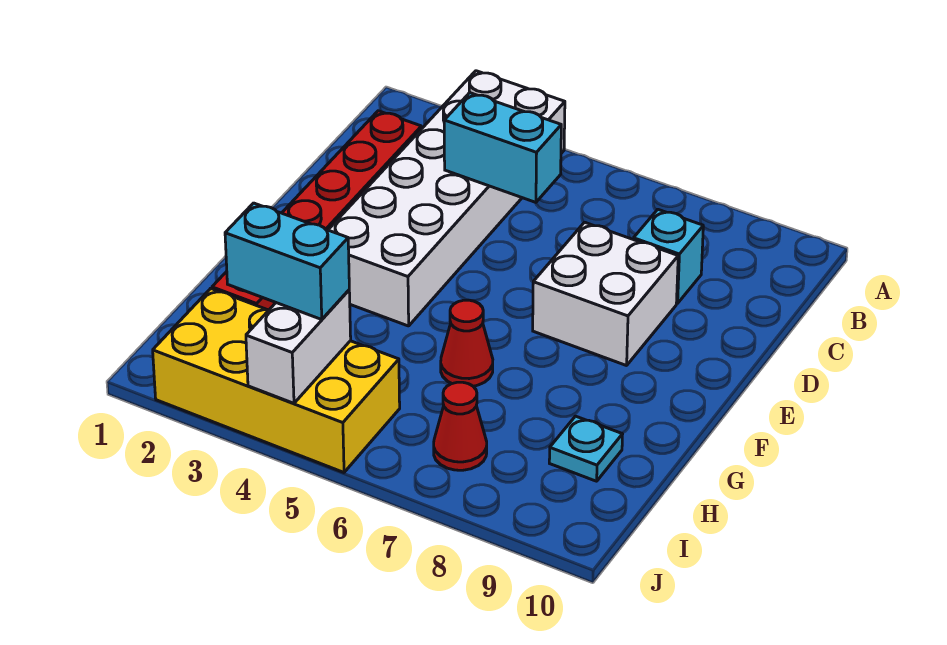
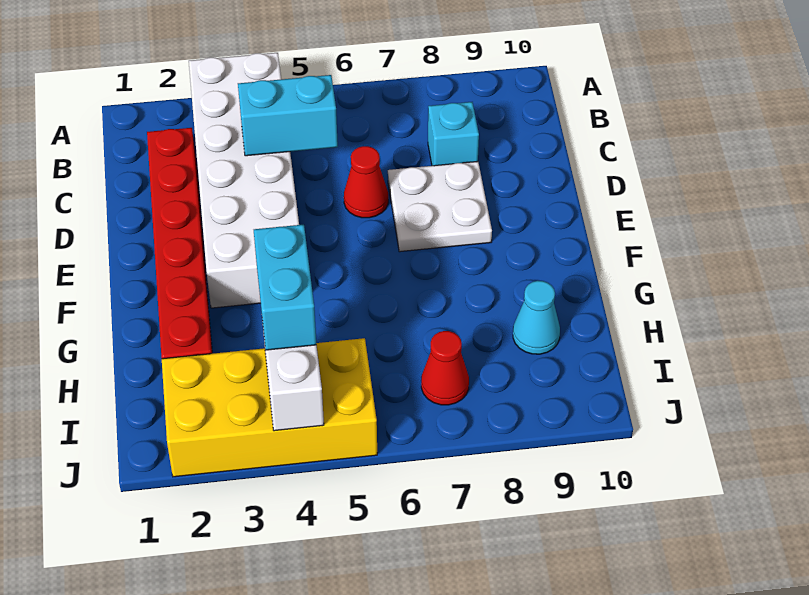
white brick D7:E8 level 1 -> white plate D7:E8 level 1
red cone G6 level 1 -> red cone D6 level 1
cyan plate H9 level 1 -> cyan cone H9 level 1
cyan brick I3:I4 level 3 -> cyan brick H4:I4 level 3

